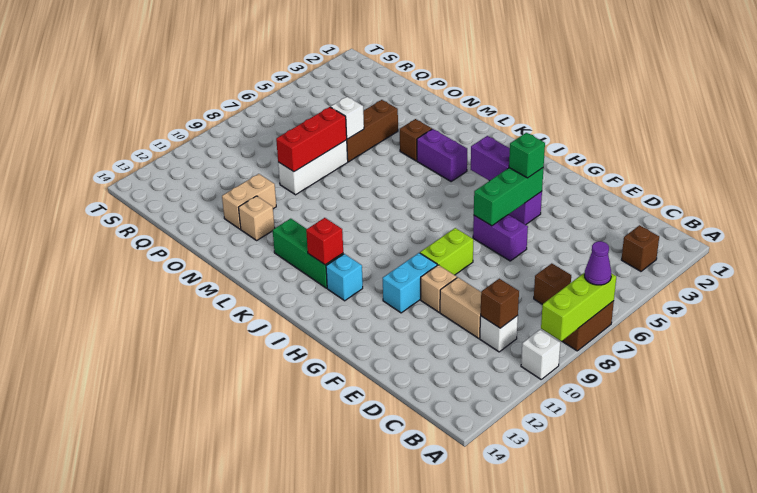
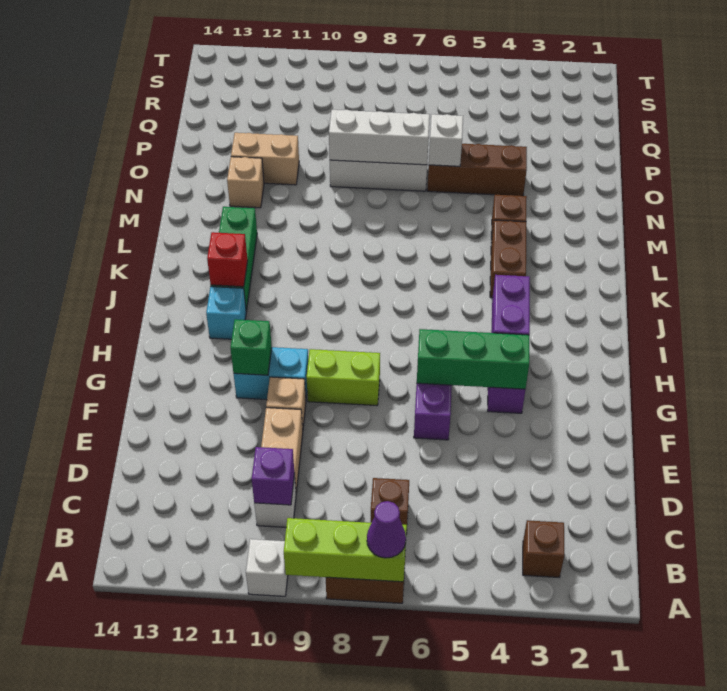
brown brick C10 level 2 -> purple brick C10 level 2
green brick G4 level 3 -> green brick G11 level 2
purple brick K4:L4 level 1 -> brown brick K4:L4 level 1
red brick O7:O9 level 2 -> white brick O7:O9 level 2

